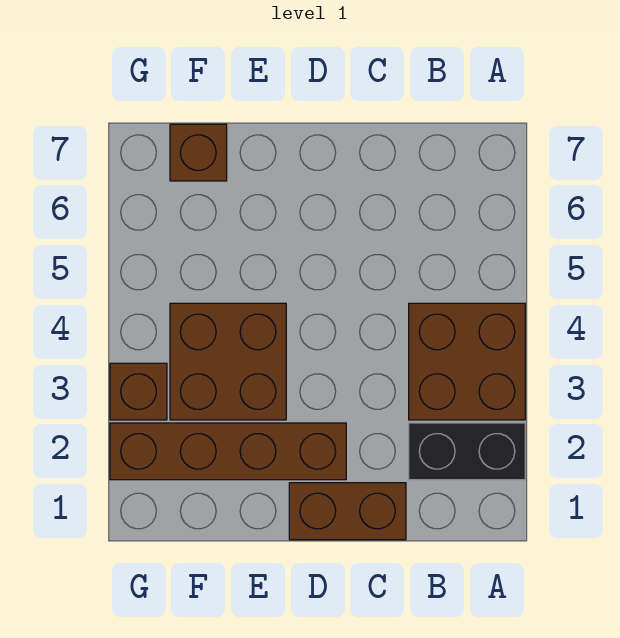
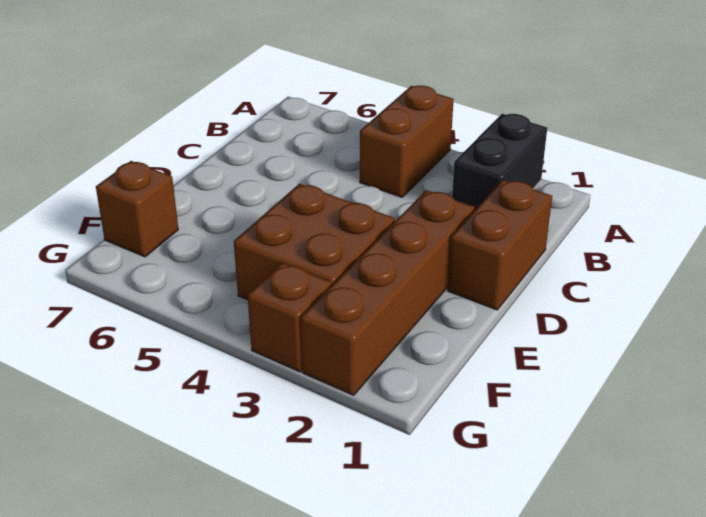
brown brick A3:B4 level 1 -> brown brick A4:B4 level 1

